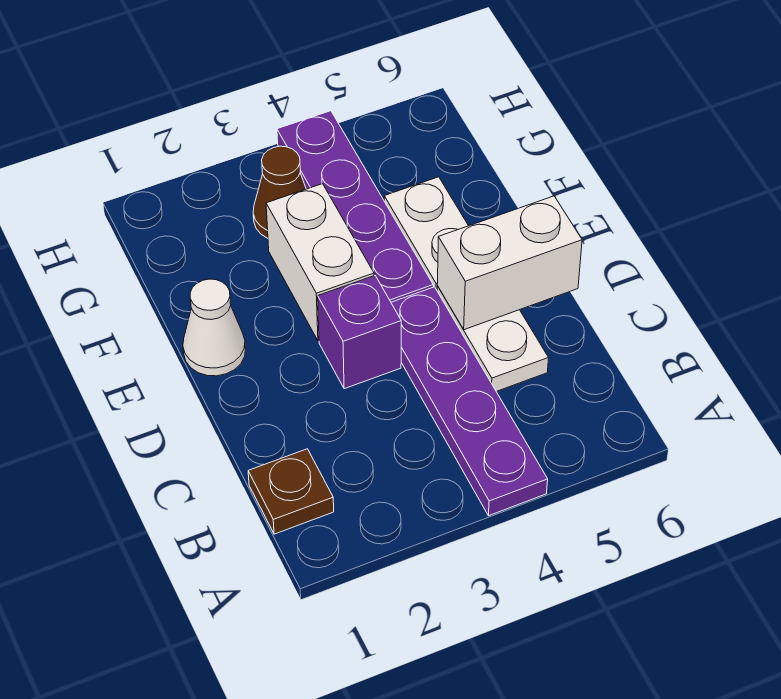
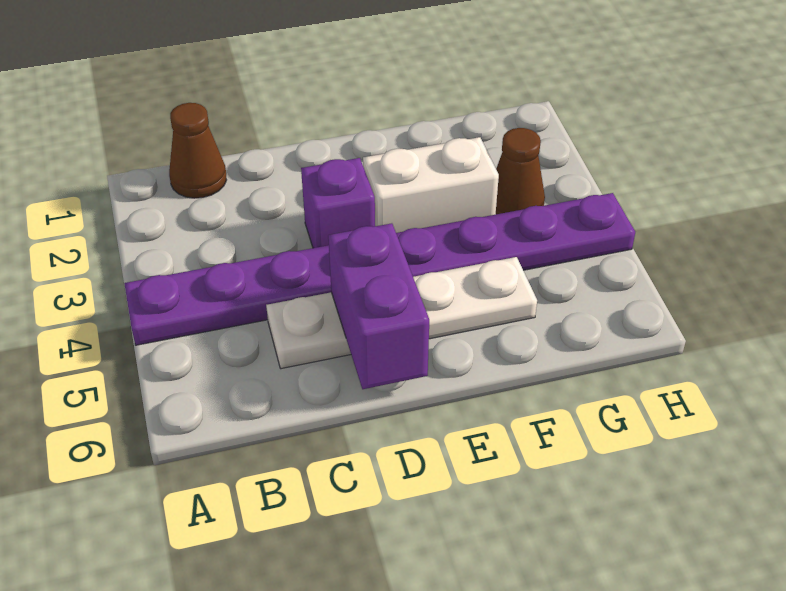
brown plate B1 level 1 -> brown cone B1 level 1
white brick D5:D6 level 2 -> purple brick D5:D6 level 2
white cone E1 level 1 -> none

